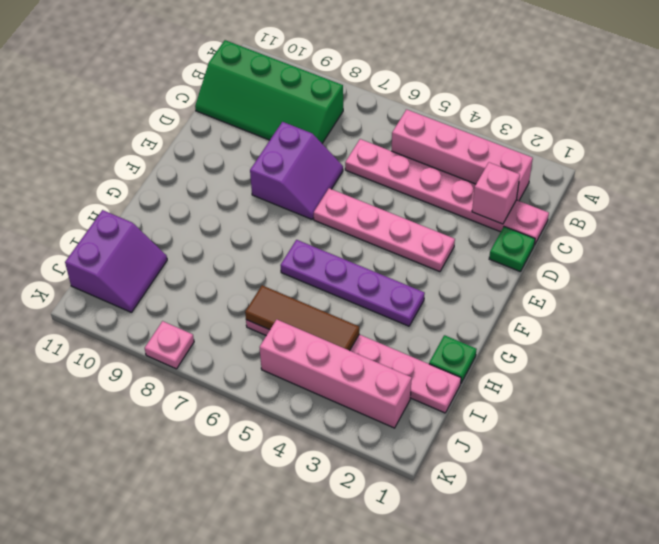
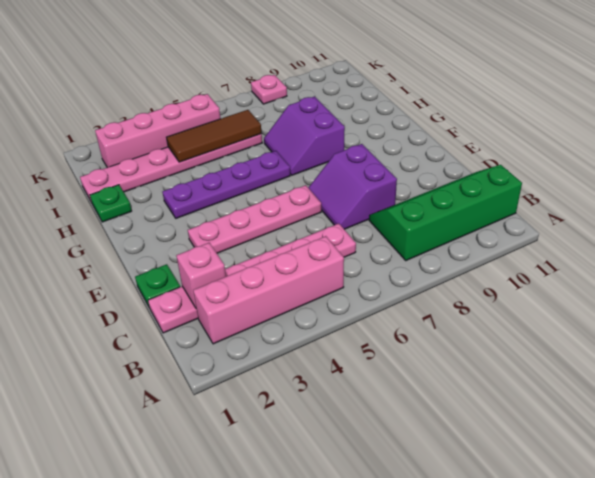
purple slope I10:J11 level 1 top 11 -> purple slope G7:H8 level 1 top 8

